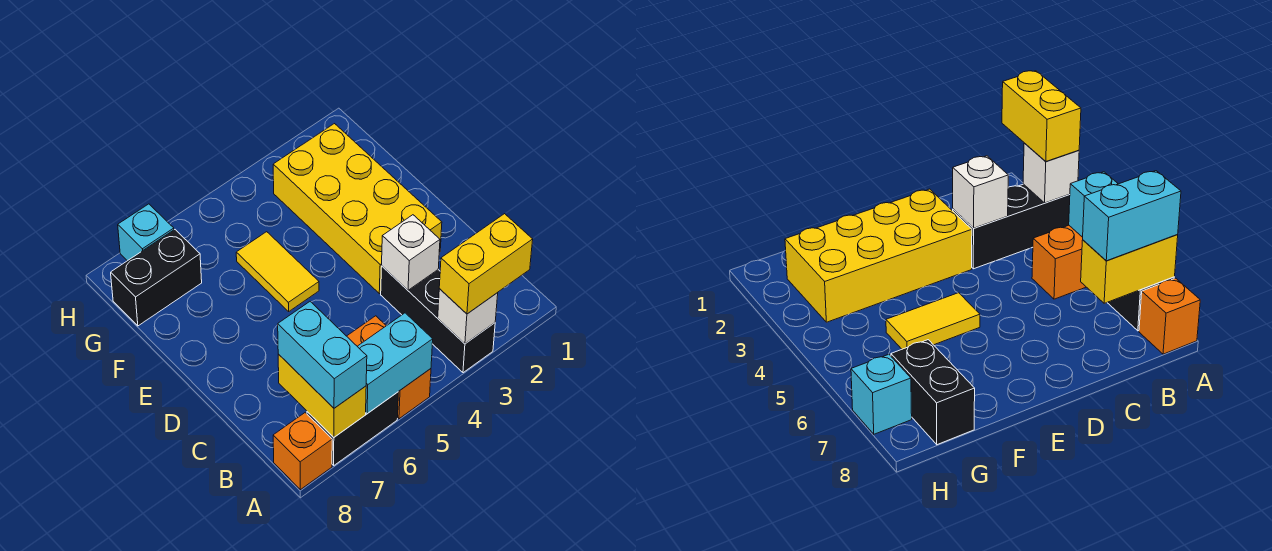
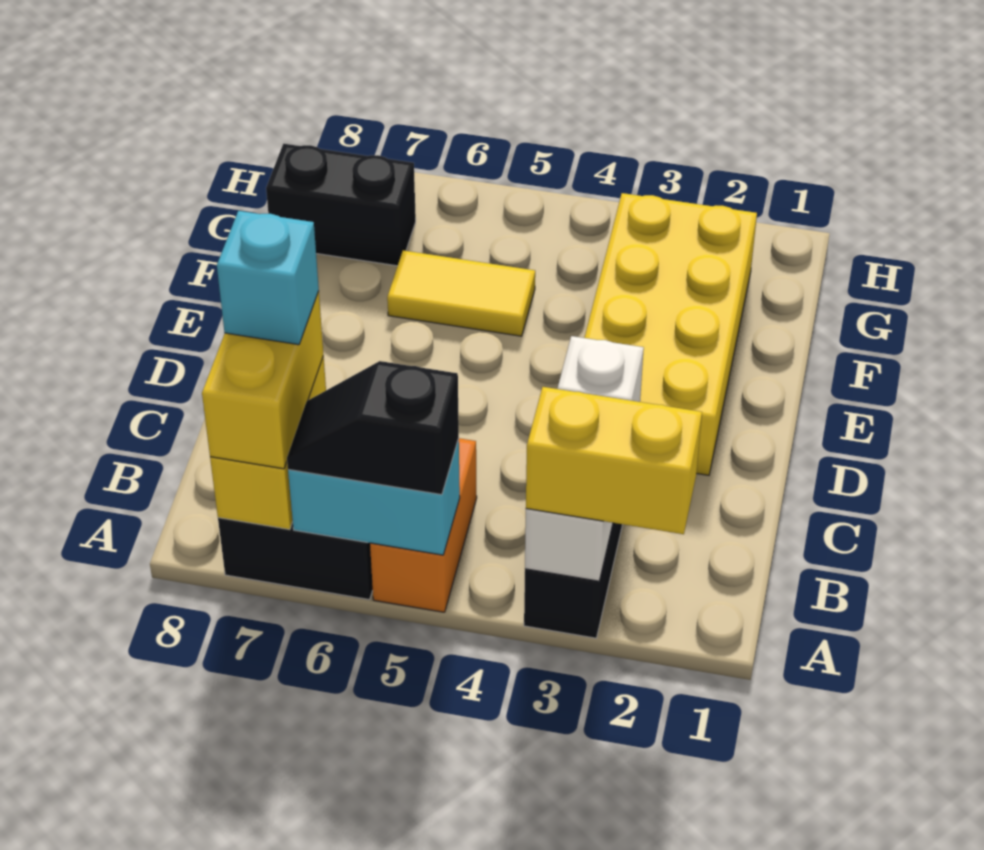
none -> black slope A5:A6 level 3 top 5
cyan brick A7:B7 level 3 -> yellow brick A7:B7 level 3
orange brick A8 level 1 -> none
yellow tile E5:F5 level 1 -> yellow tile F5:F6 level 1
cyan brick H7 level 1 -> cyan brick B7 level 4

